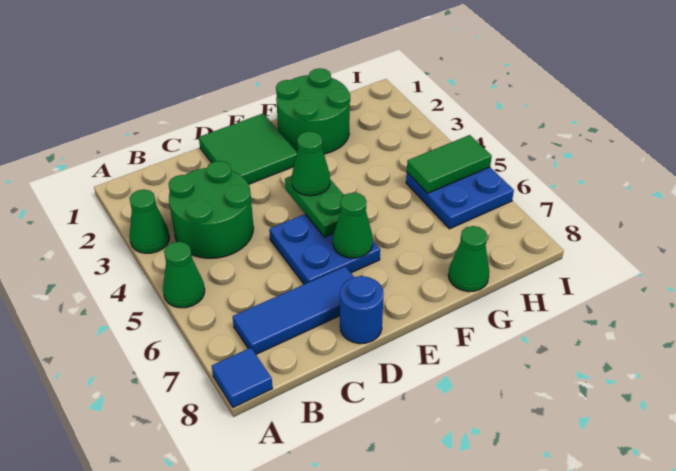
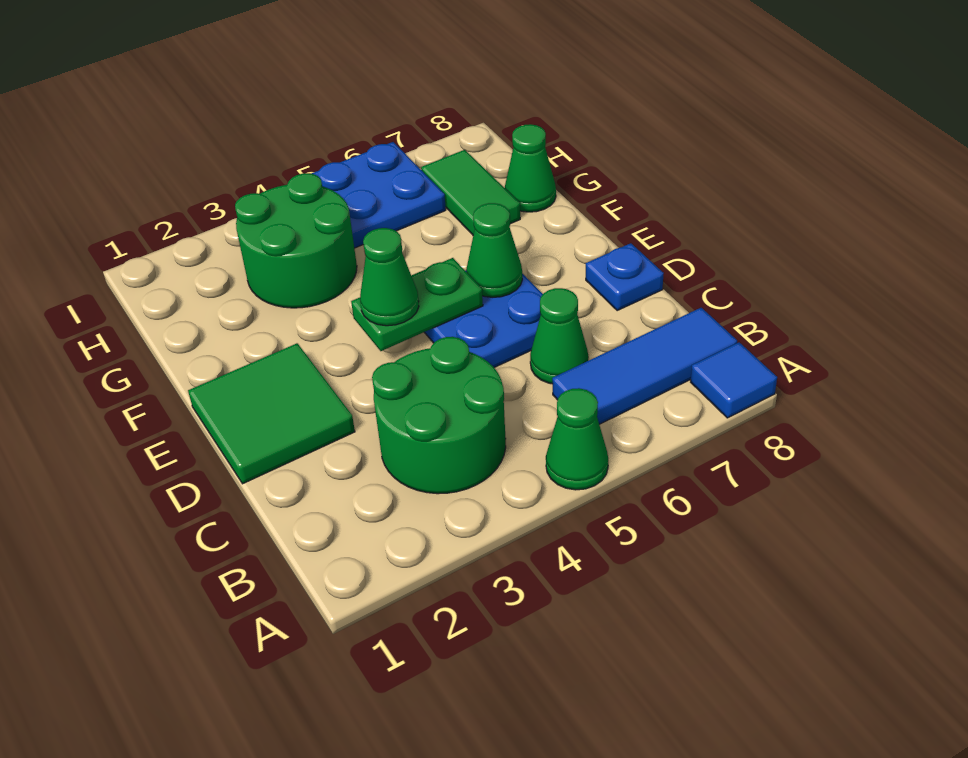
green cone A3 level 1 -> green cone C6 level 1
blue tile B7:D7 level 1 -> blue tile B6:B8 level 1
blue round brick D8 level 1 -> blue plate D8 level 1
green round brick F1:G2 level 1 -> green round brick G3:H4 level 1
green tile H5:I5 level 2 -> green tile G7:H7 level 1

